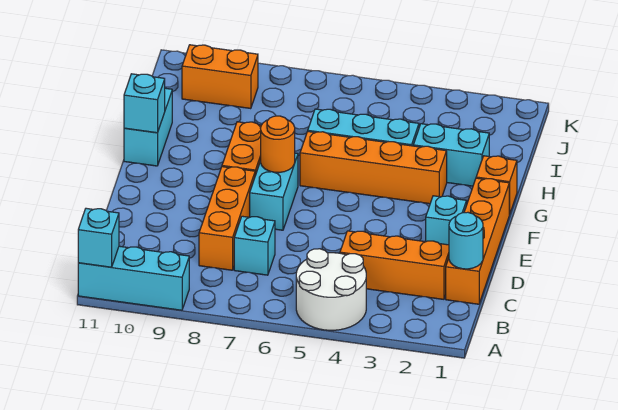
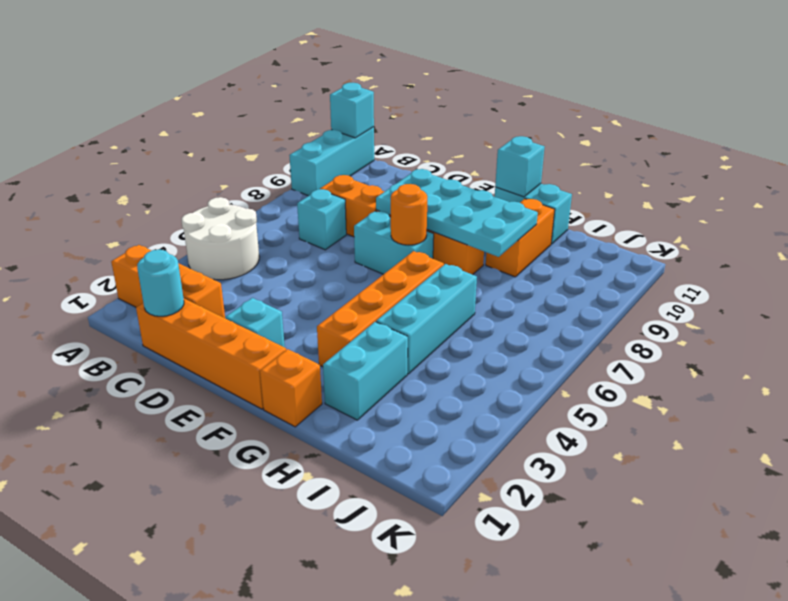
orange brick C2:C4 level 1 -> orange brick A2:C2 level 1
none -> cyan plate E8:H9 level 2
orange brick J9:J10 level 1 -> orange brick H9:H10 level 1

